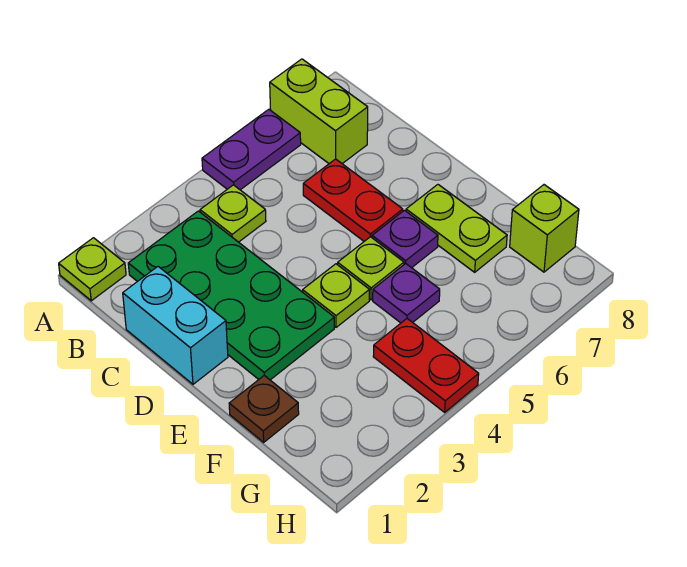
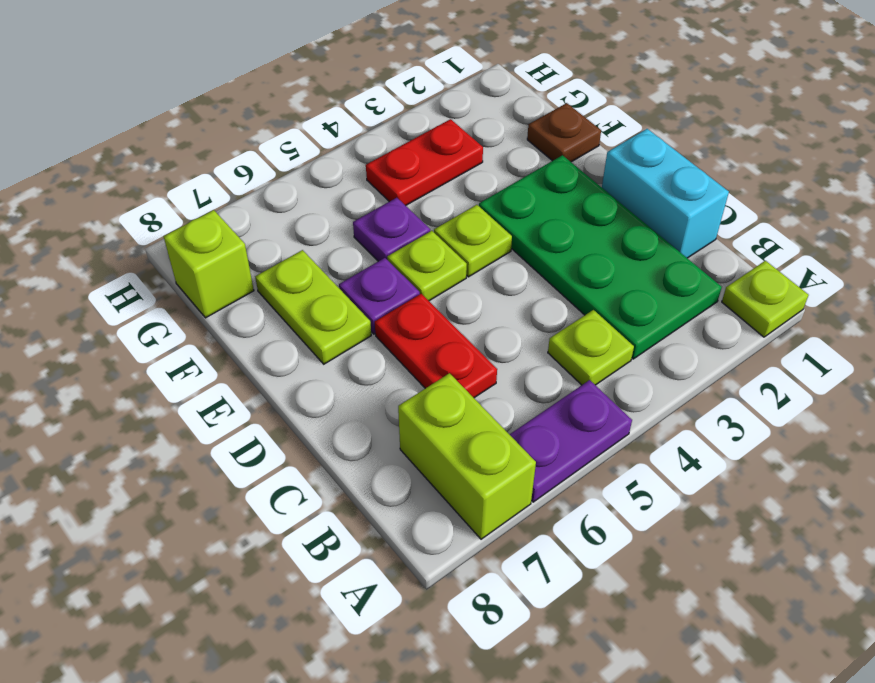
red plate G4:H4 level 1 -> red plate G3:G4 level 1

